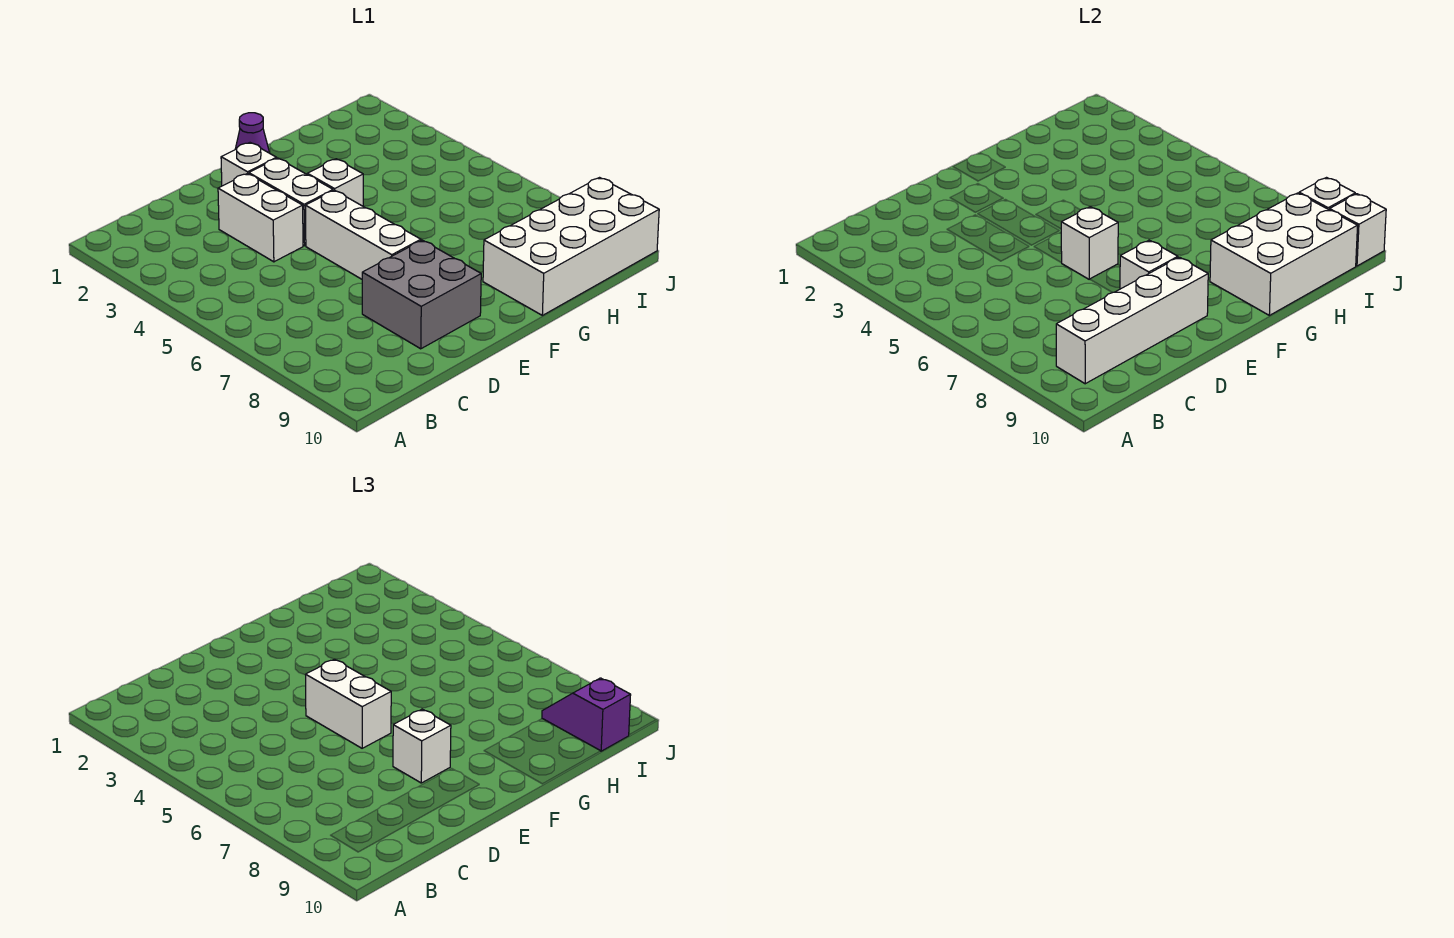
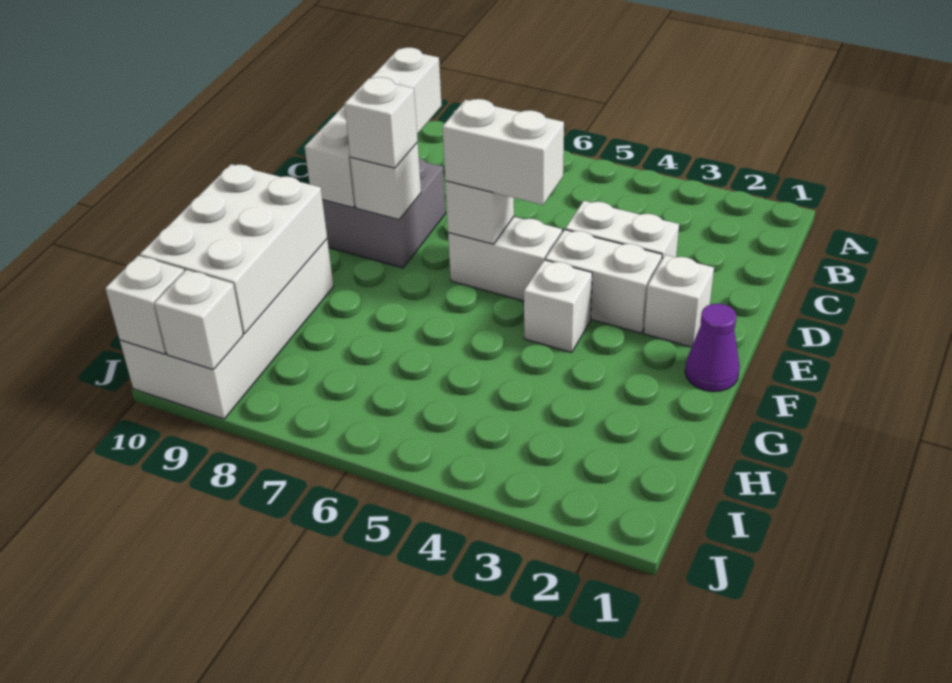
white brick E5:E7 level 1 -> white brick E5:E6 level 1
purple slope I9:I10 level 3 top 10 -> none

